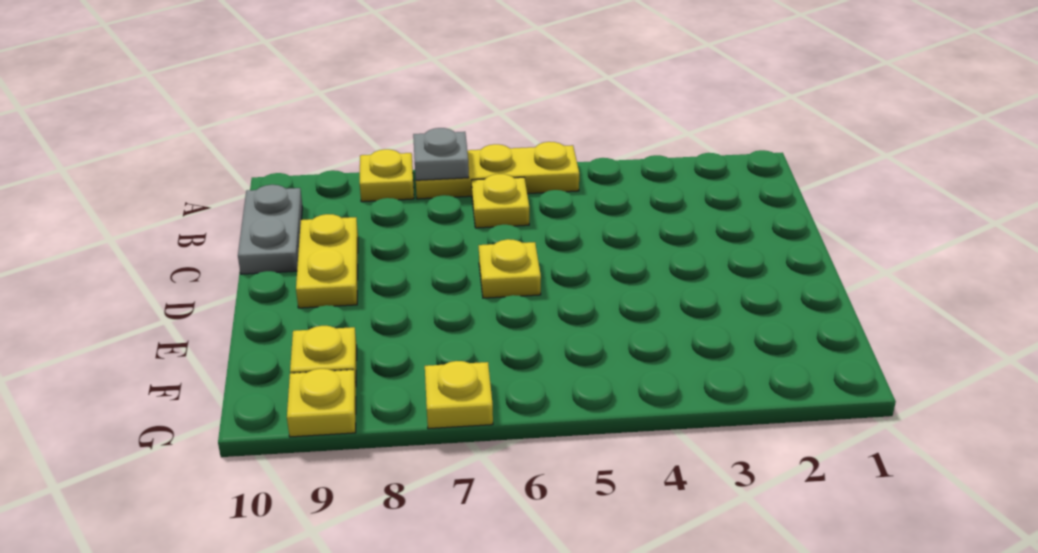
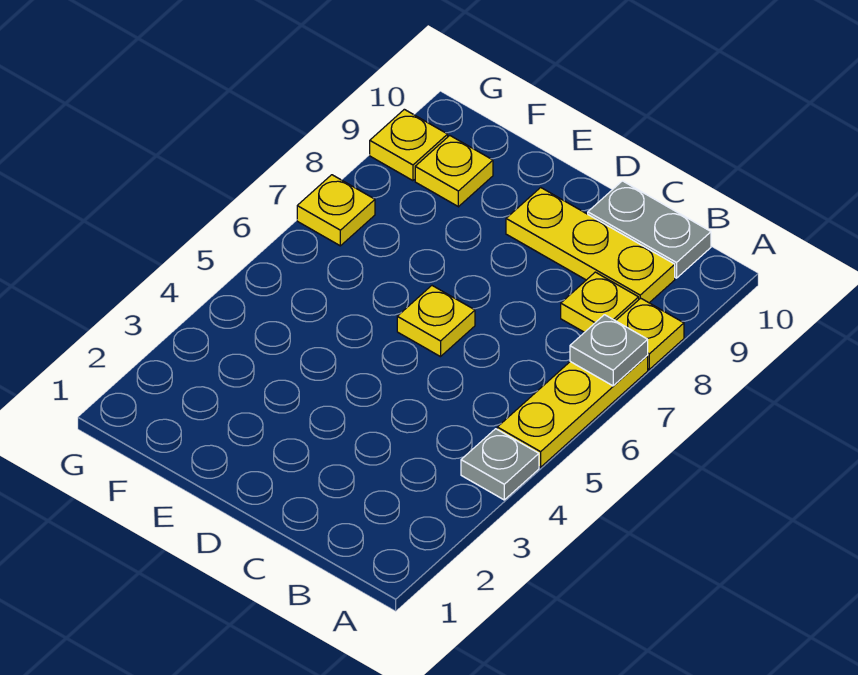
none -> grey plate A4 level 1
yellow plate B6 level 1 -> yellow plate B8 level 1
yellow plate C9:D9 level 1 -> yellow plate B9:D9 level 1

